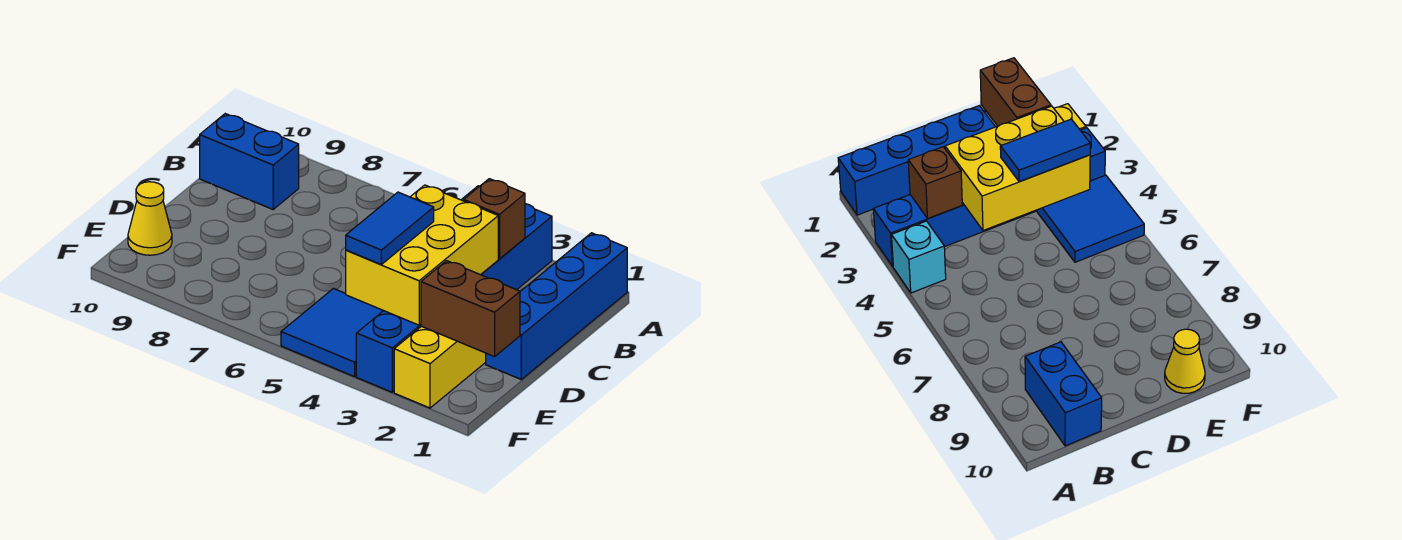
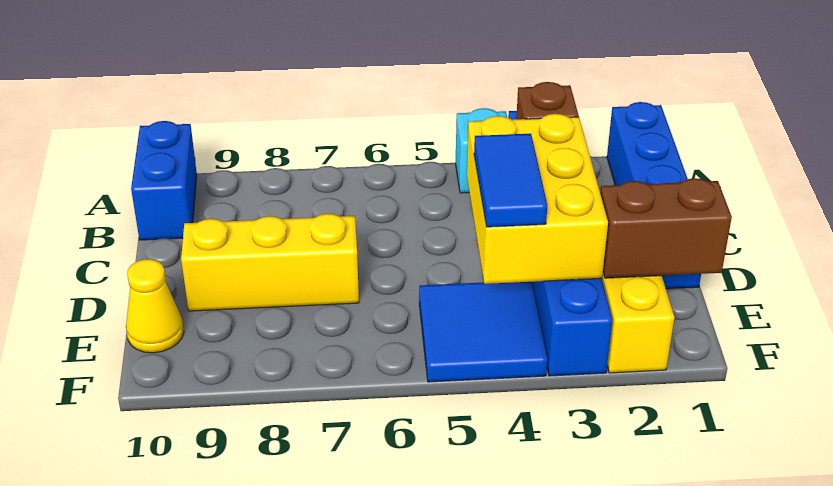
blue brick B9:B10 level 1 -> blue brick A10:B10 level 1
none -> yellow brick D7:D9 level 1

